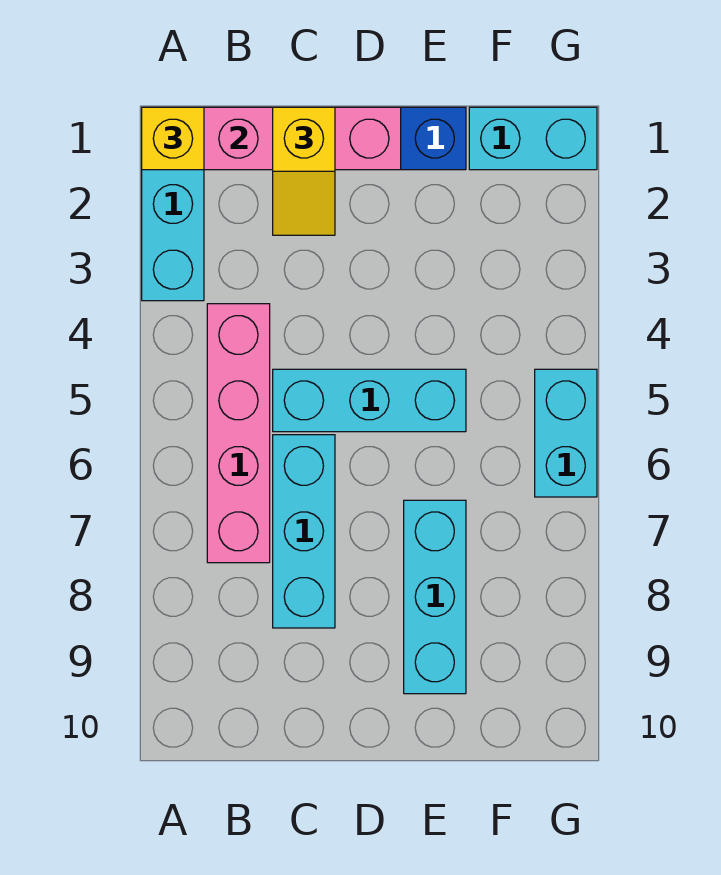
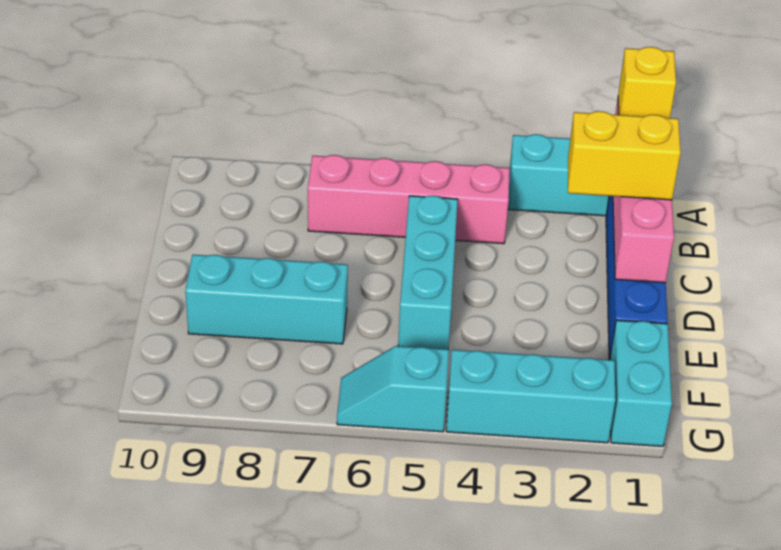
yellow slope C1:C2 level 3 top 1 -> yellow brick C1:C2 level 3
cyan brick C6:C8 level 1 -> cyan brick G2:G4 level 1
cyan brick G5:G6 level 1 -> cyan slope G5:G6 level 1 top 5

